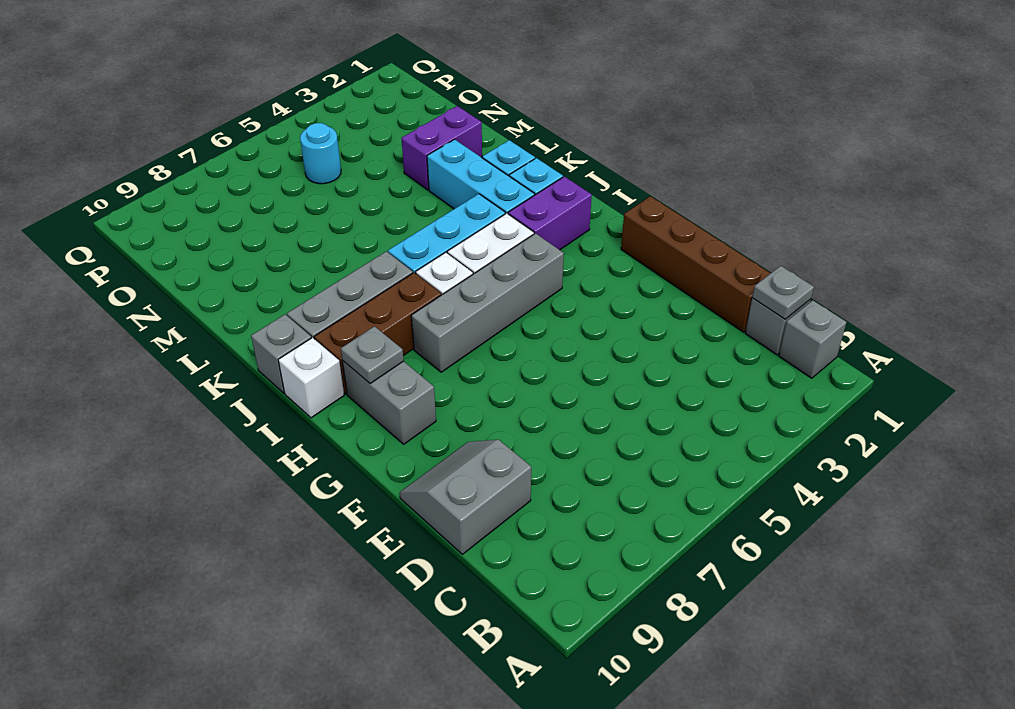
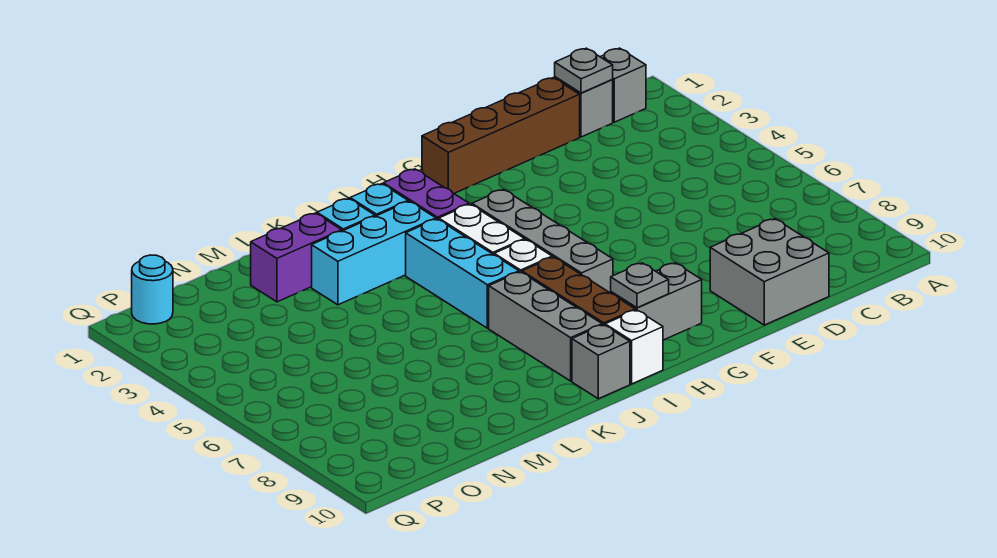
grey slope D9:E10 level 1 top D -> grey brick D9:E10 level 1
purple brick M2:M3 level 1 -> purple brick L2:M2 level 1
cyan round brick O5 level 1 -> cyan round brick P1 level 1

